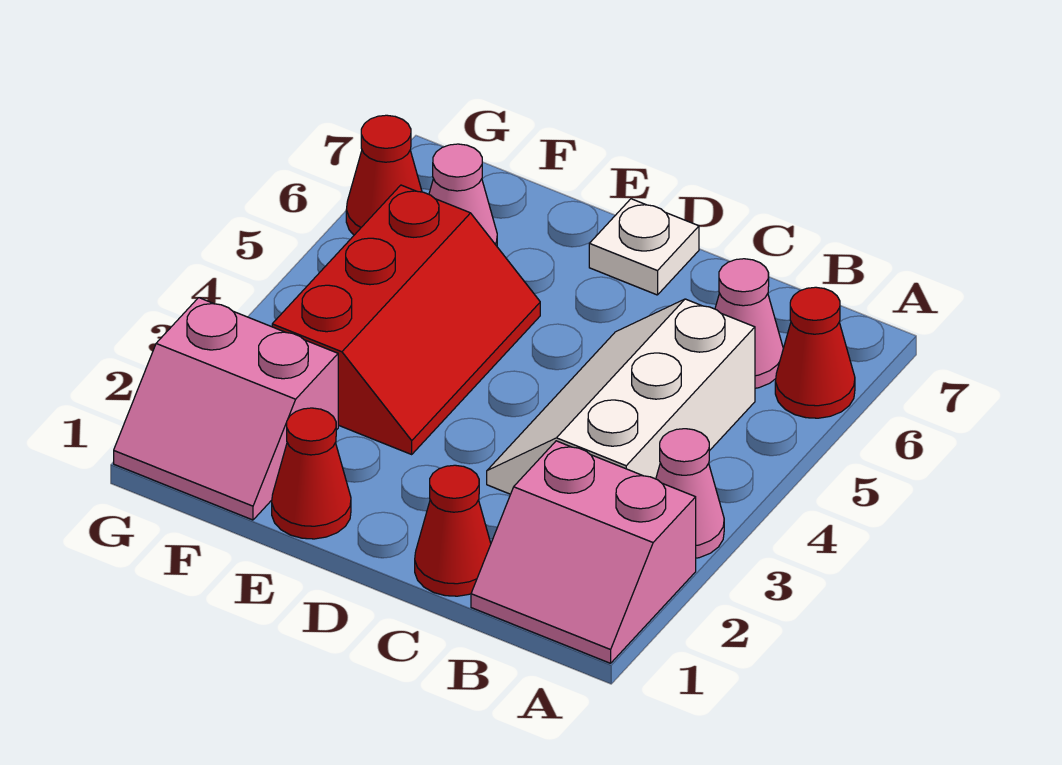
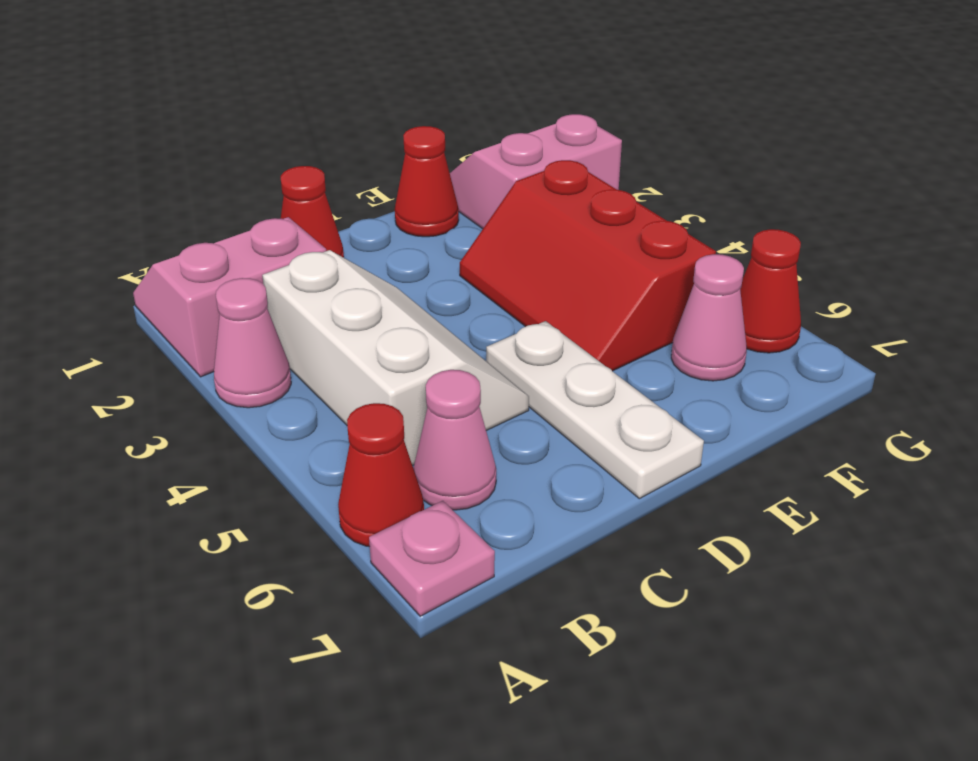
none -> pink plate A7 level 1
white plate D7 level 1 -> white plate D5:D7 level 1

